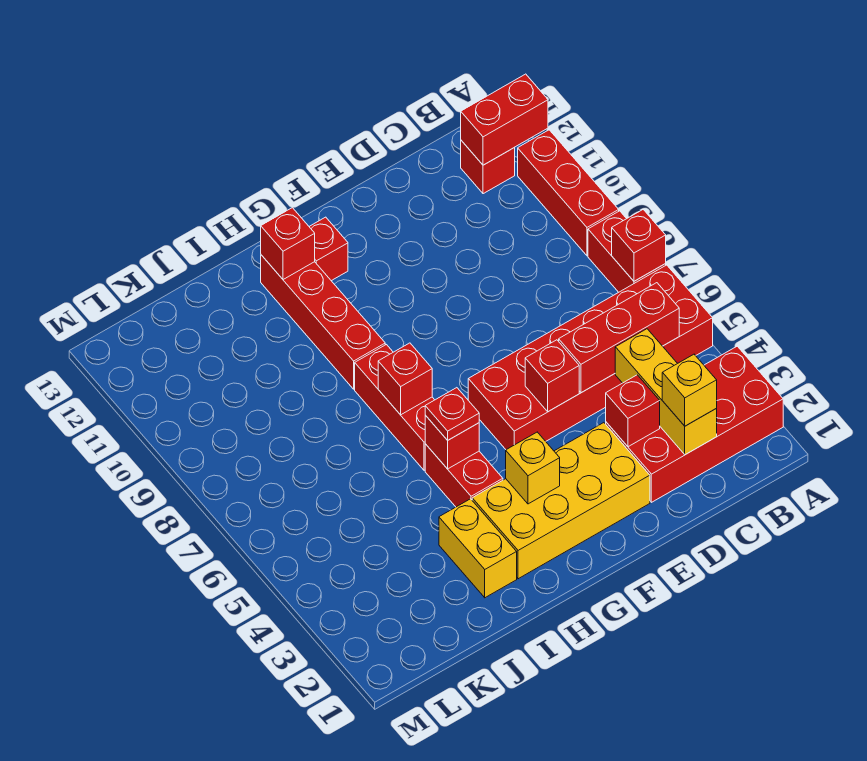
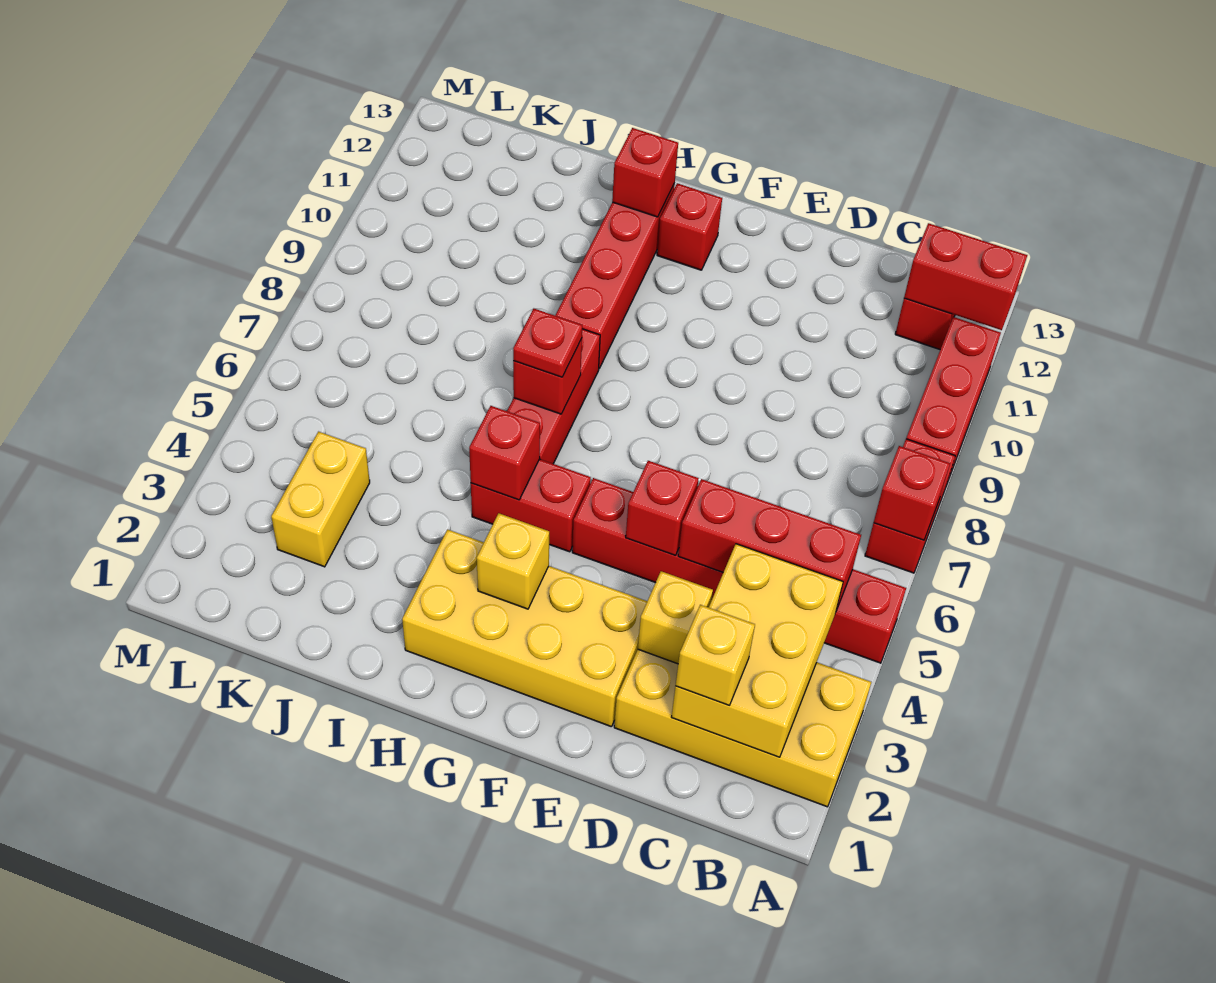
red brick A2:D3 level 1 -> yellow brick A2:D3 level 1
red brick A5:F6 level 1 -> red brick A5:F5 level 1
yellow brick C2:C4 level 2 -> yellow brick B2:C4 level 2
red brick D3 level 2 -> yellow brick D3 level 2
red brick H4:H5 level 1 -> red brick G5:H5 level 1
red plate H5 level 3 -> red plate H7 level 3
yellow brick I2:I3 level 1 -> yellow brick K3:K4 level 1

